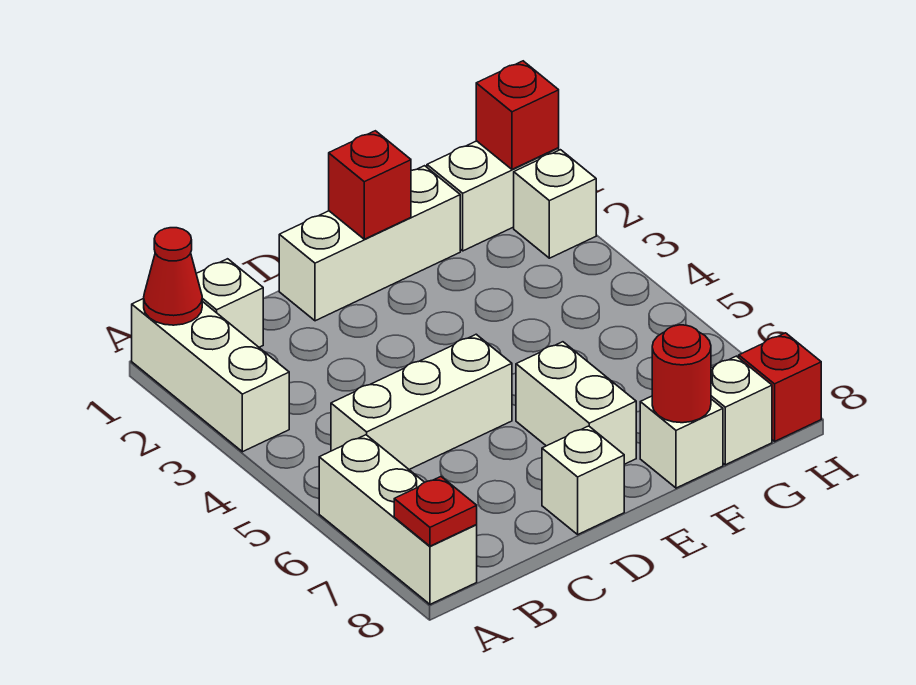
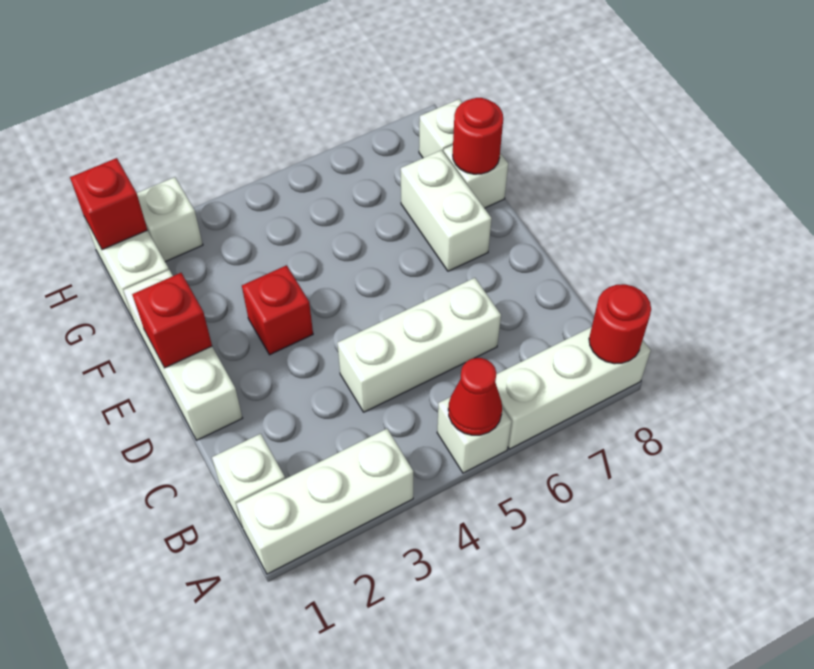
red cone A1 level 2 -> red cone A5 level 2
red plate A8 level 2 -> red round brick A8 level 2
white brick B5:D5 level 1 -> white brick C4:C6 level 1
white brick D8 level 1 -> white brick A5 level 1
white brick E6:E7 level 1 -> white brick E7:F7 level 1
red brick H8 level 1 -> red brick E3 level 1

